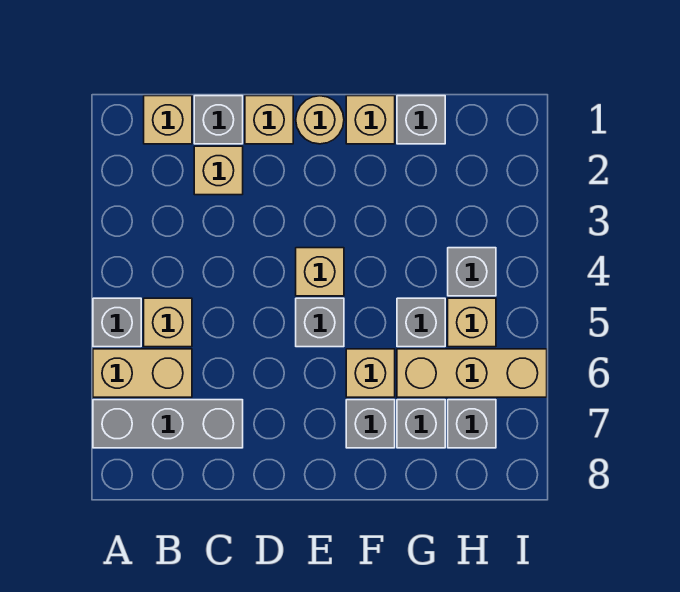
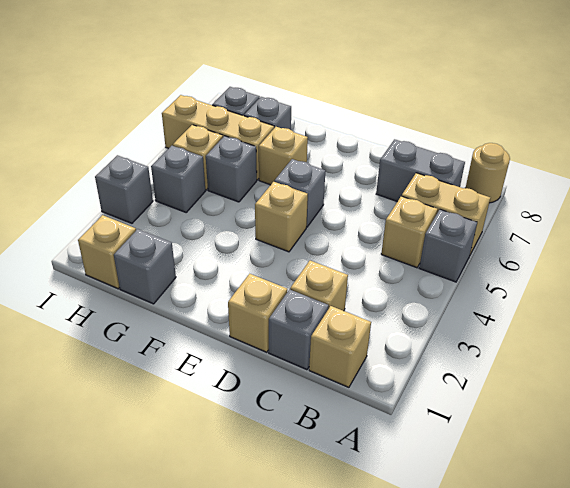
grey brick A7:C7 level 1 -> grey brick B7:C7 level 1
tan round brick E1 level 1 -> tan round brick A8 level 1
tan brick F1 level 1 -> tan brick H1 level 1
grey brick F7 level 1 -> grey brick I3 level 1

